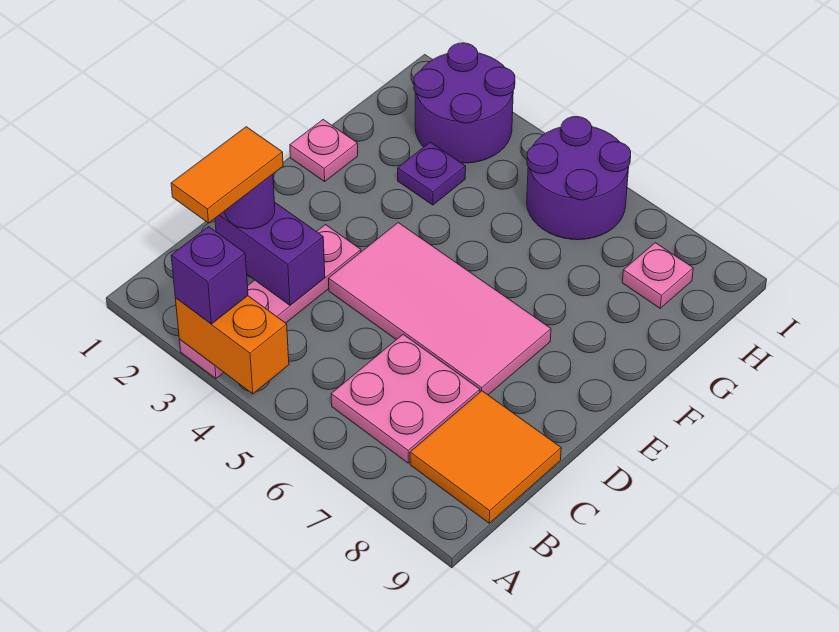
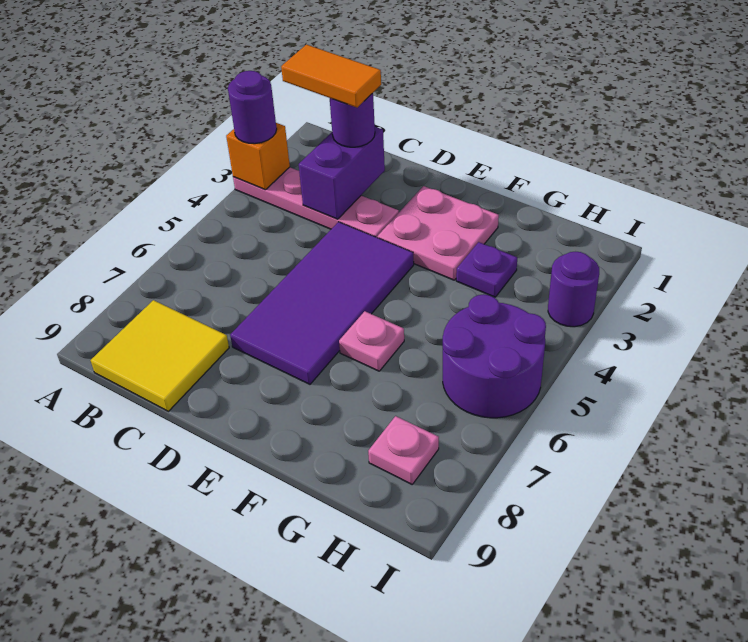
orange brick A3:A4 level 2 -> orange brick A3 level 2
purple brick A3 level 3 -> purple round brick A3 level 3
pink plate B6:C7 level 1 -> pink plate E2:F3 level 1
orange tile B8:C9 level 1 -> yellow tile B8:C9 level 1
pink tile D4:E7 level 1 -> purple tile D4:E7 level 1
pink plate F1 level 1 -> pink plate F6 level 1
purple round brick H2:I3 level 1 -> purple round brick I3 level 1

